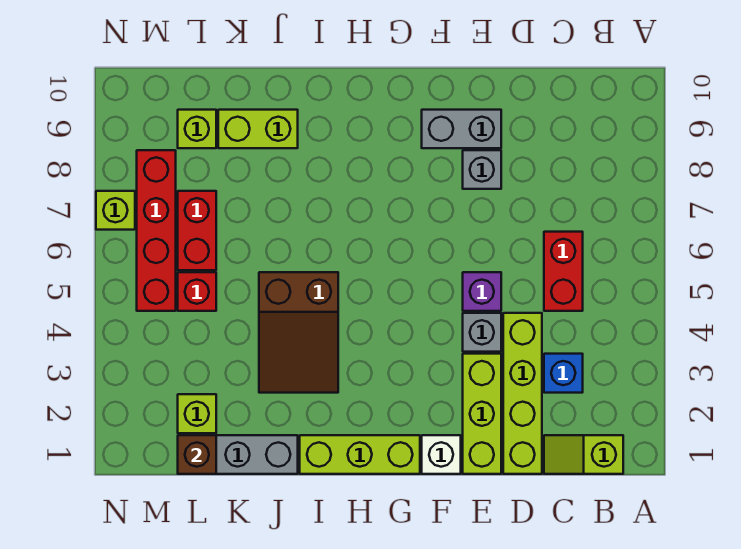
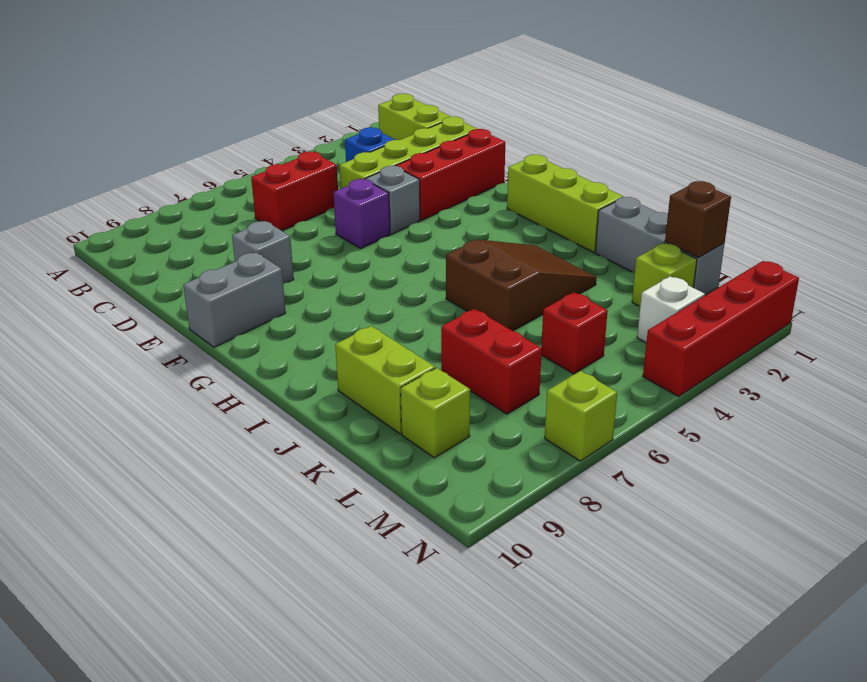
lime slope B1:C1 level 1 top B -> lime brick B1:C1 level 1
lime brick E1:E3 level 1 -> red brick E1:E3 level 1
grey brick E9:F9 level 1 -> grey brick F9:F10 level 1
white brick F1 level 1 -> white brick M3 level 1
red brick L6:L7 level 1 -> red brick K7:L7 level 1
red brick M5:M8 level 1 -> red brick N1:N4 level 1

